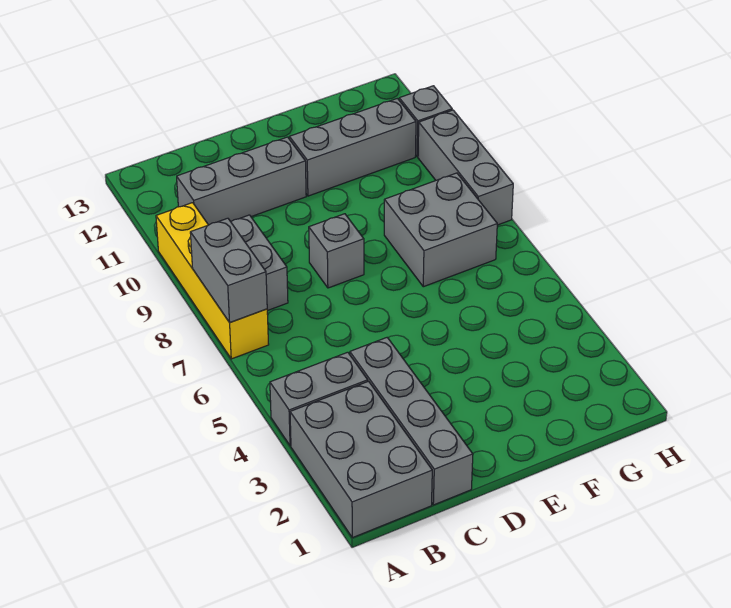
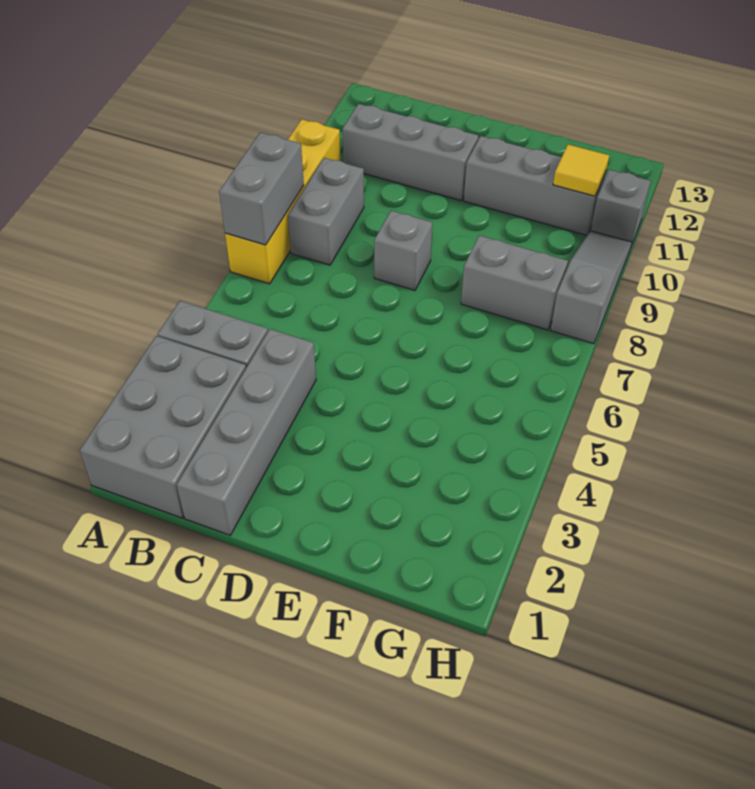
grey brick F7:G8 level 1 -> grey brick F8:G8 level 1
none -> yellow tile G11 level 2
grey brick H8:H10 level 1 -> grey slope H8:H10 level 1 top 8

